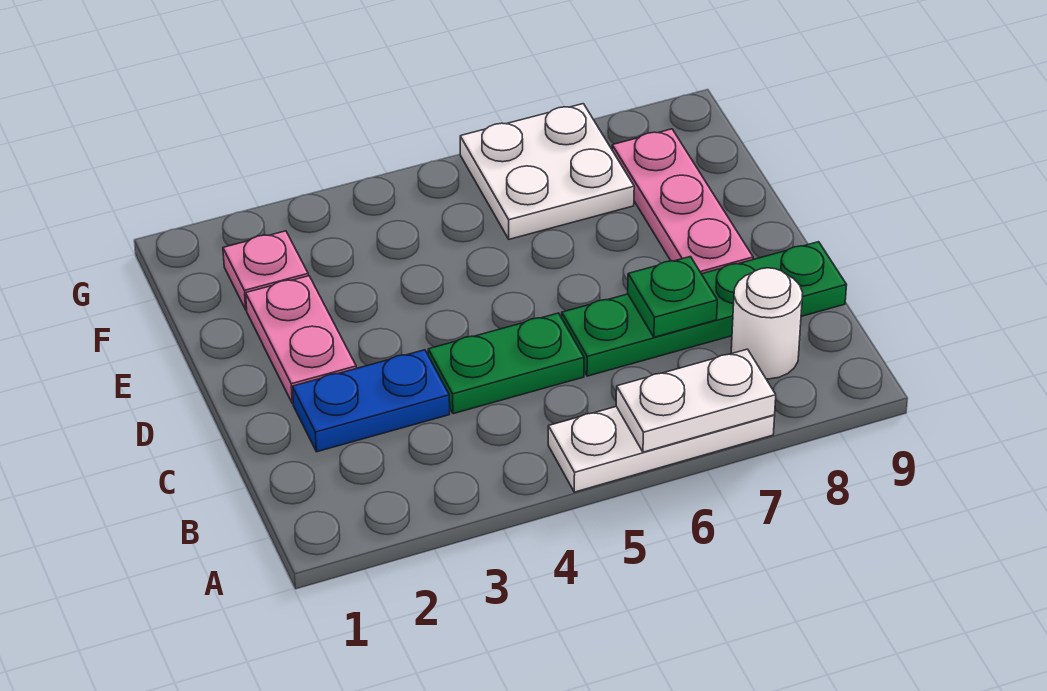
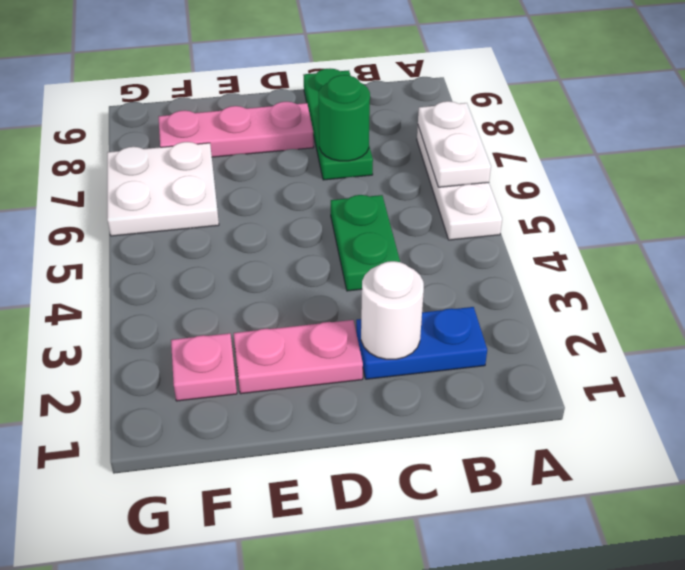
white round brick B8 level 1 -> white round brick C2 level 2
blue plate C2:C3 level 1 -> blue plate B2:C2 level 1
green plate C6:C9 level 1 -> green plate C7:C9 level 1
green plate C7 level 2 -> green round brick C7 level 2

